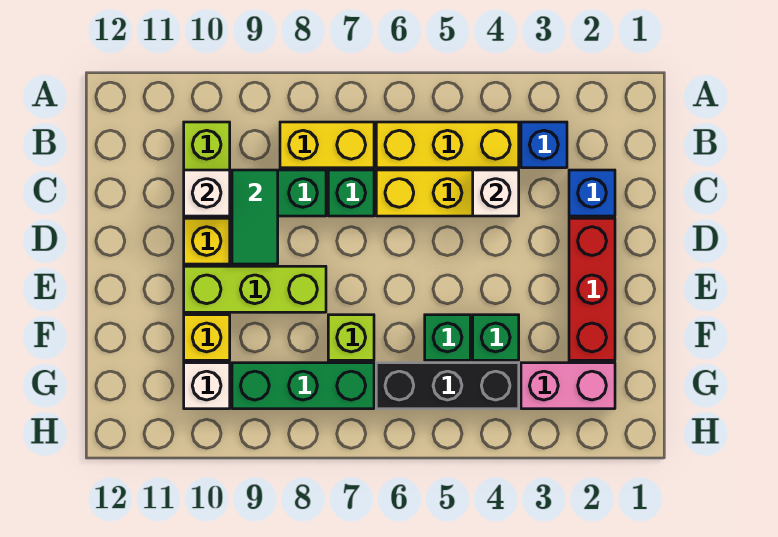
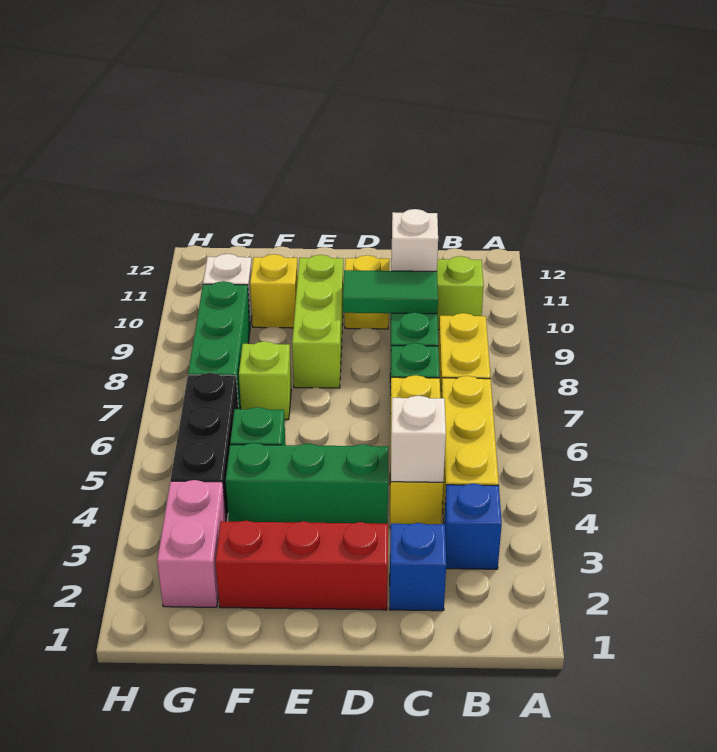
green brick F4 level 1 -> green brick D4:F4 level 1

